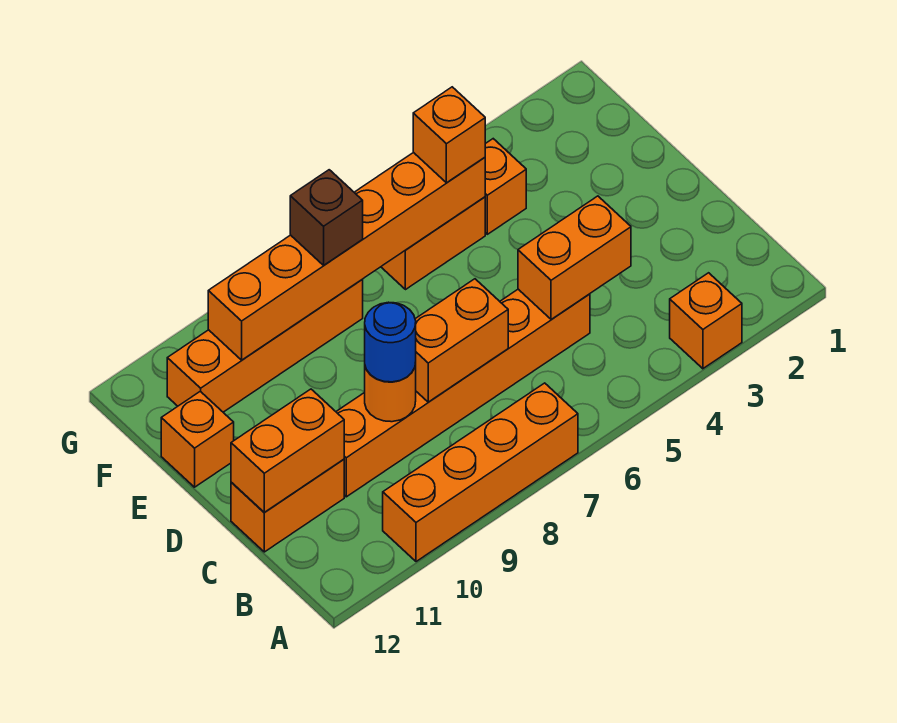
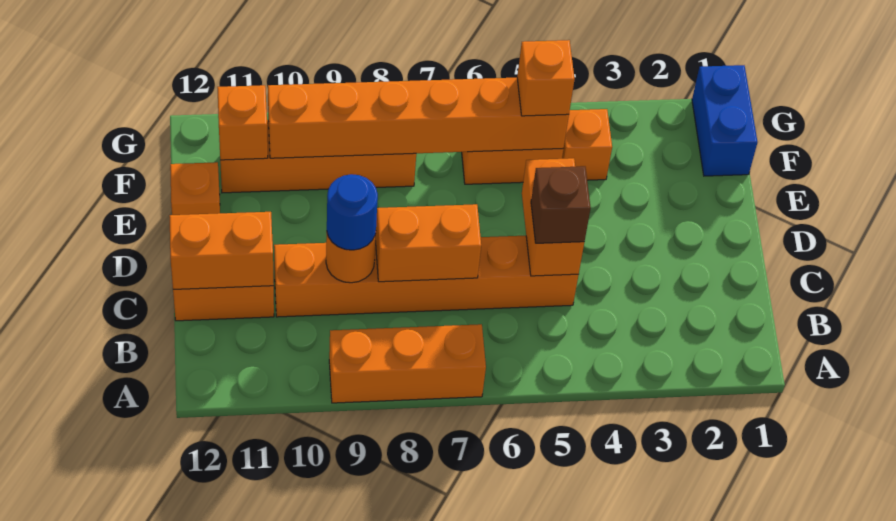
orange brick A3 level 1 -> orange brick F11 level 2
orange brick A7:A10 level 1 -> orange brick A7:A9 level 1
orange brick C4:C5 level 2 -> orange brick C5:D5 level 2
none -> blue brick F1:G1 level 1
brown brick F8 level 3 -> brown brick C5 level 3

